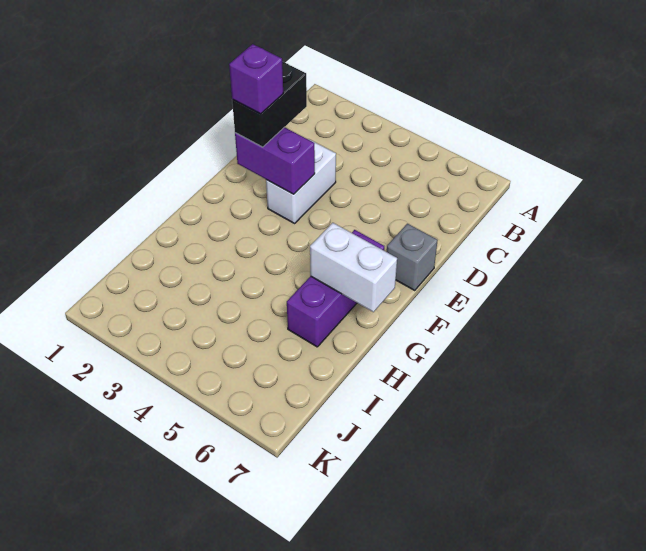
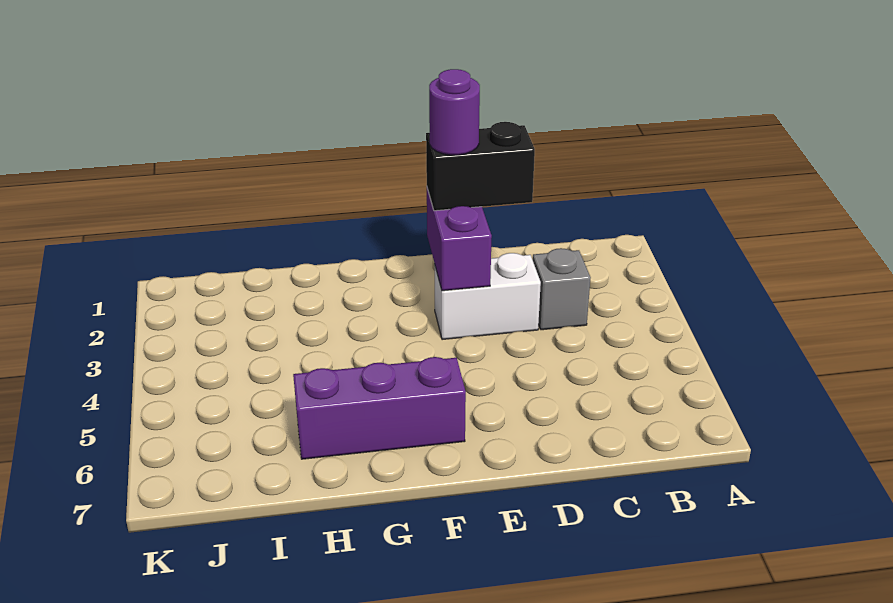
purple brick E2 level 4 -> purple round brick E2 level 4
grey brick E7 level 1 -> grey brick C3 level 1
white brick G6:G7 level 2 -> none

